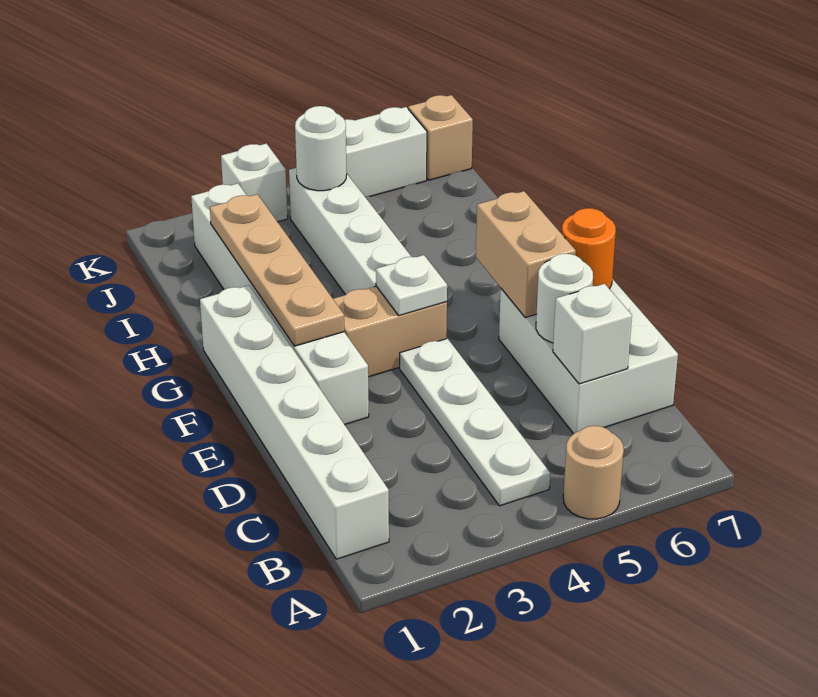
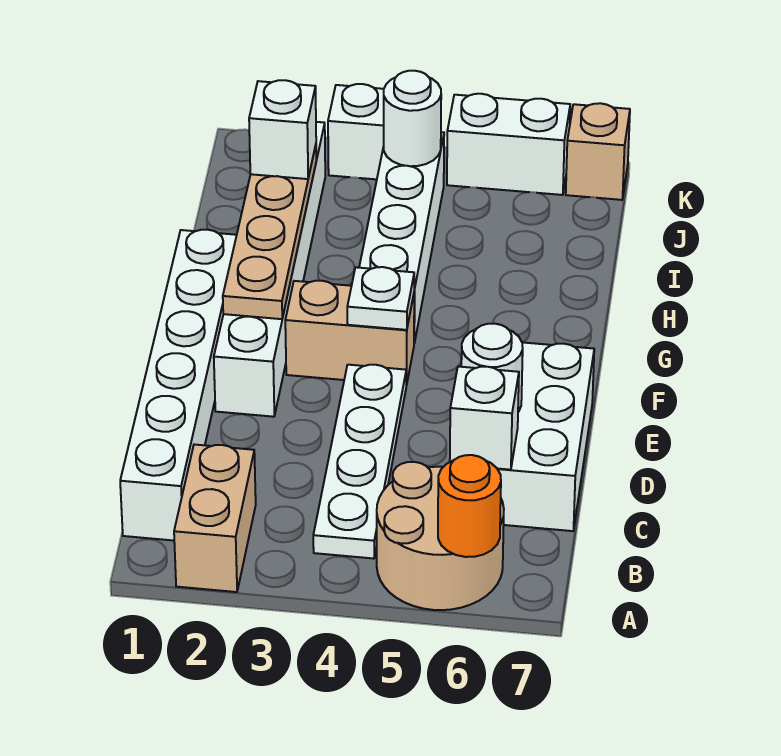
tan round brick A5 level 1 -> tan round brick A5:B6 level 1
tan brick E6:F6 level 2 -> tan brick A2:B2 level 1
orange round brick E7 level 2 -> orange round brick A6 level 2
none -> white brick I2 level 3

